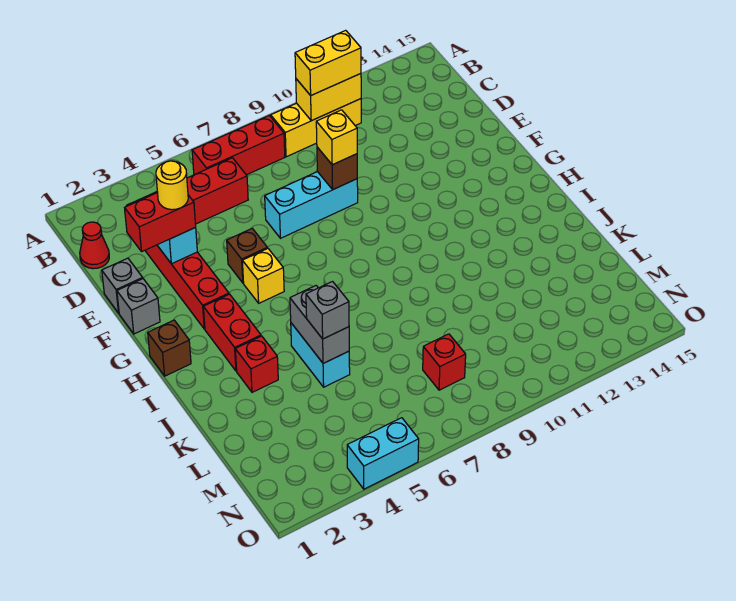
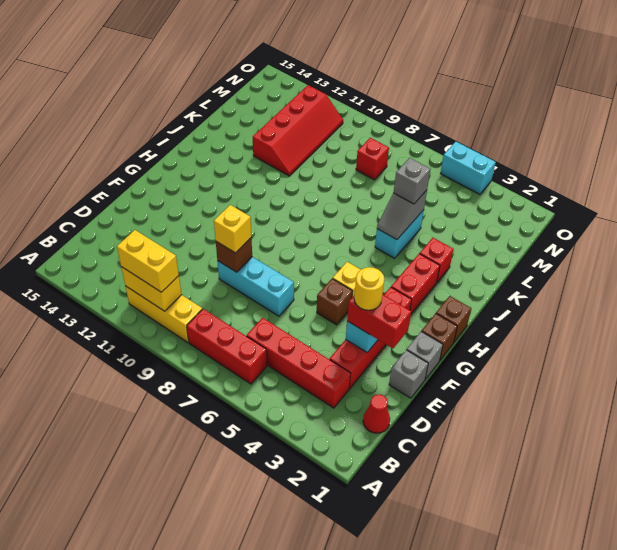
none -> brown brick G1 level 1
grey brick J5:K5 level 2 -> grey slope J5:K5 level 2 top K
none -> red slope K11:N12 level 1 top 12

